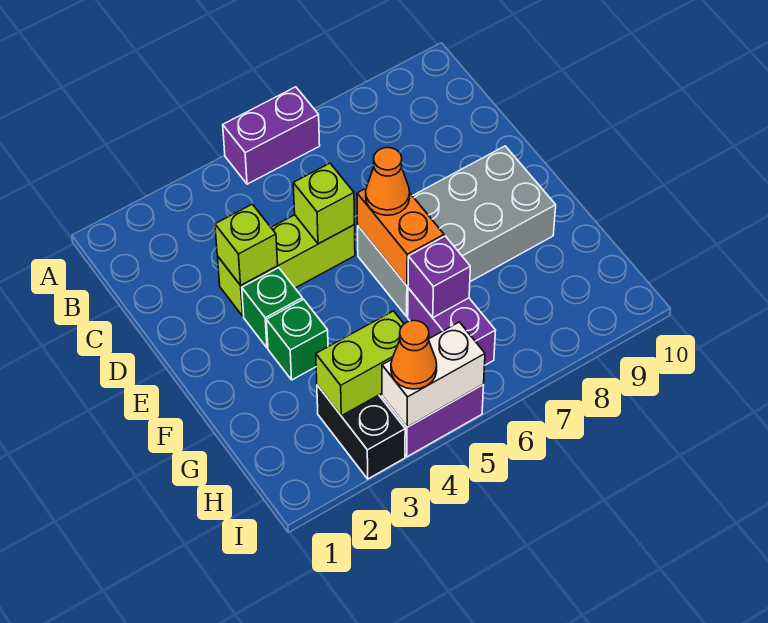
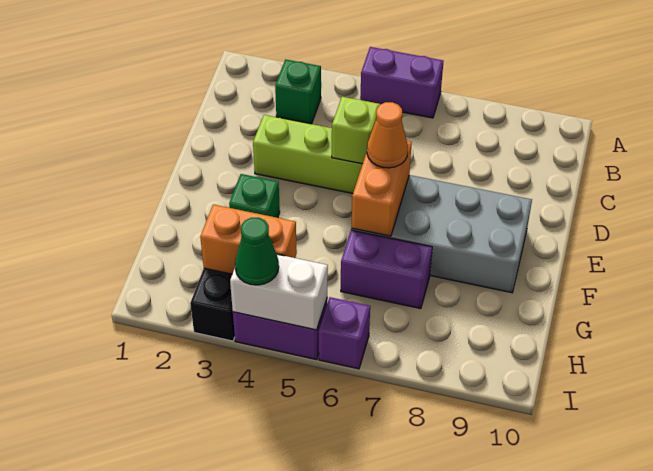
lime brick D3 level 2 -> none
green brick E3 level 1 -> green brick B3 level 1
purple brick G6:H6 level 1 -> purple brick G6:G7 level 1
purple brick G6 level 2 -> purple brick I6 level 1
lime brick H3:H4 level 2 -> orange brick H3:H4 level 2
orange cone I4 level 3 -> green cone I4 level 3

